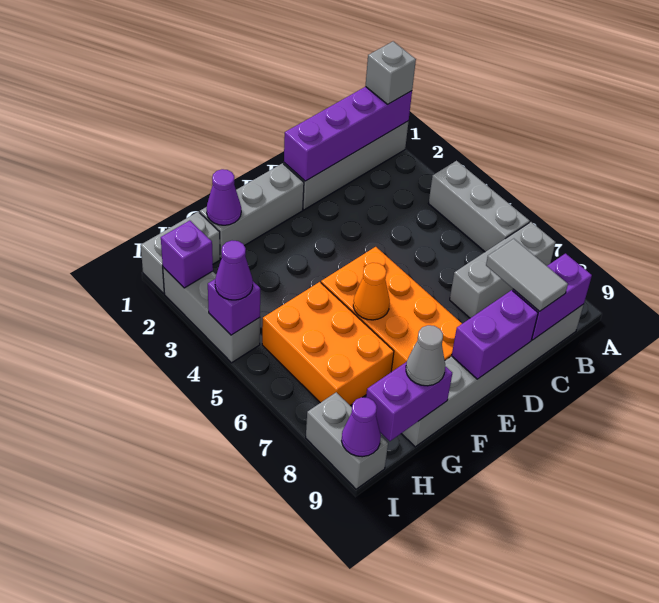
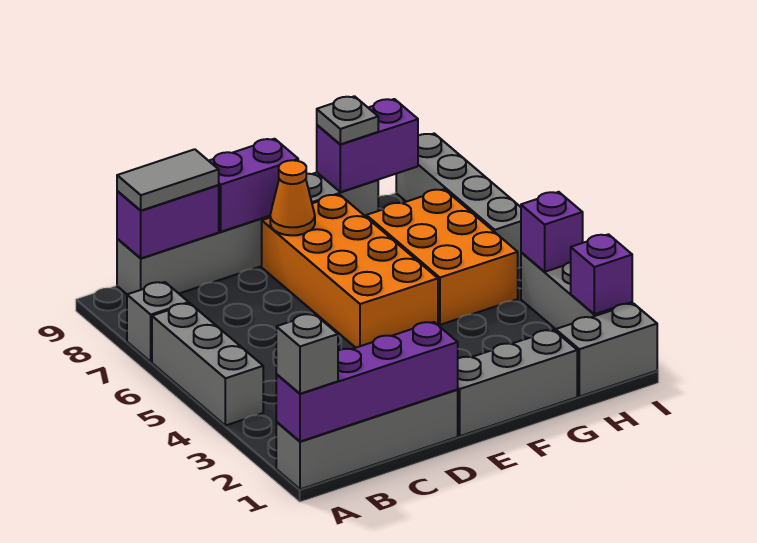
grey brick A7:C7 level 1 -> grey brick A7 level 1
grey tile C8:C9 level 3 -> grey tile B9:C9 level 3
orange cone F6 level 2 -> orange cone E8 level 2
purple cone G1 level 2 -> none
grey cone G9 level 3 -> grey plate G9 level 3
purple cone I4 level 3 -> none
grey brick I8:I9 level 1 -> grey brick I6:I9 level 1
purple cone I9 level 2 -> none

